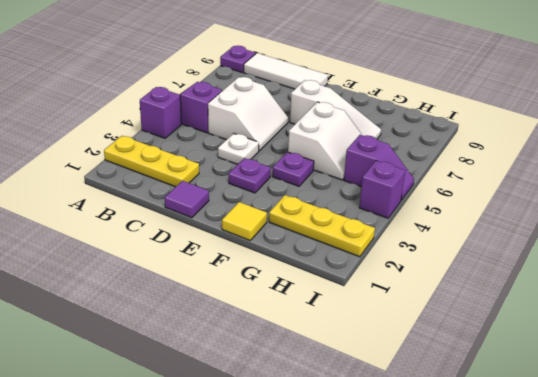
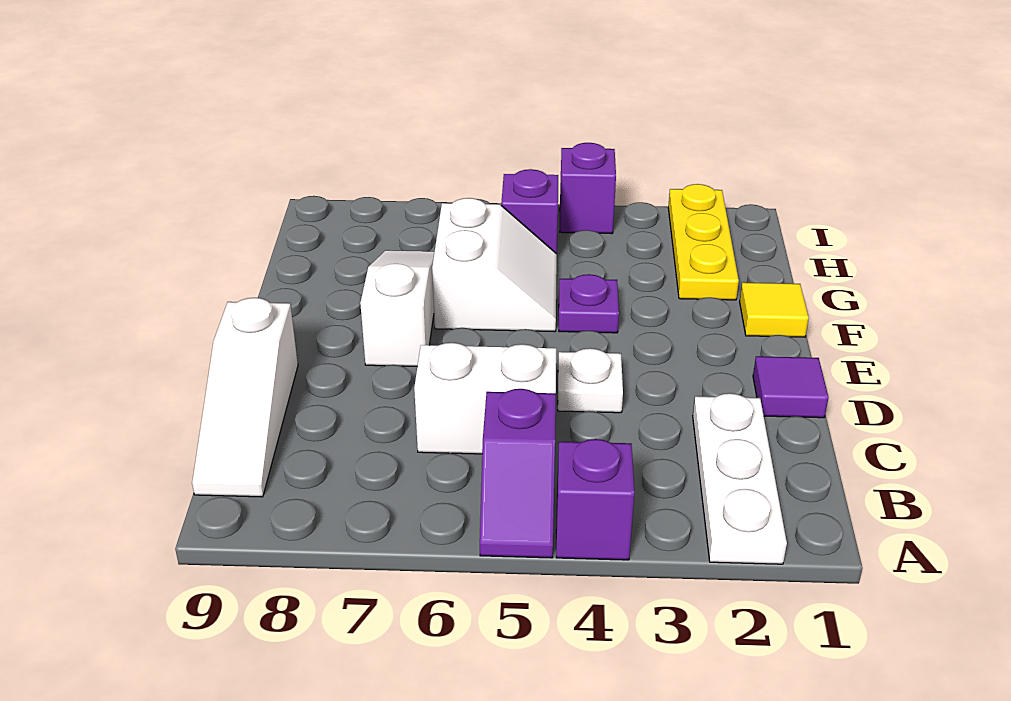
yellow plate A2:C2 level 1 -> white plate A2:C2 level 1
purple plate A9 level 1 -> none
white tile B9:D9 level 1 -> white slope B9:D9 level 1 top D
purple plate E3 level 1 -> none
white slope F5:G6 level 1 top F -> white slope F5:G6 level 1 top 6

